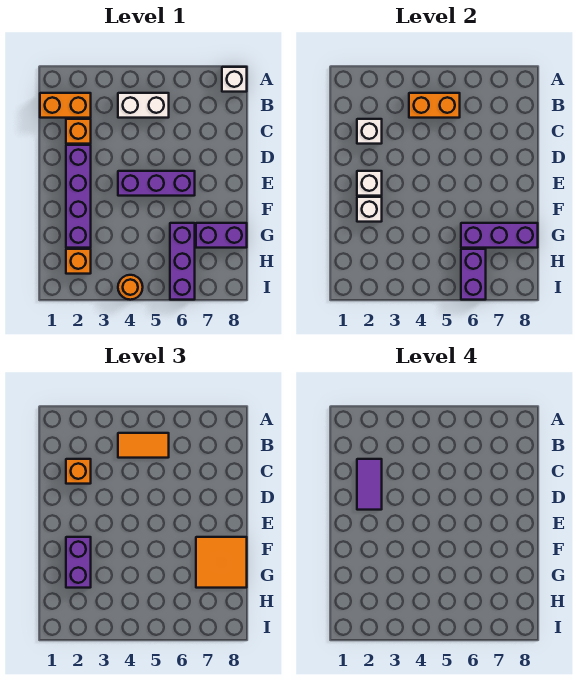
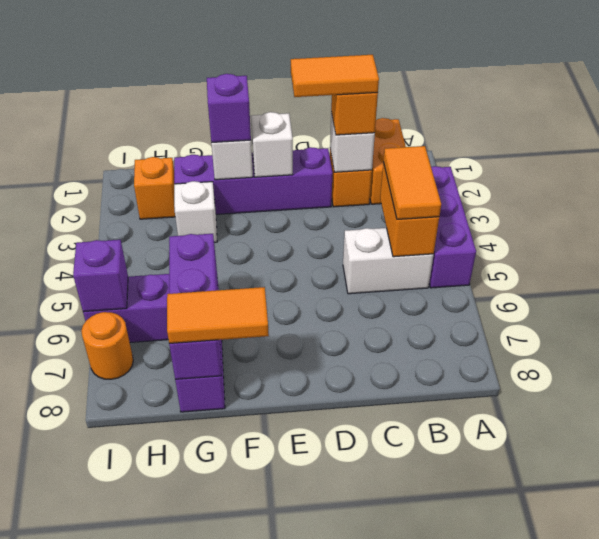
white brick A8 level 1 -> white brick G3 level 1
white brick B4:B5 level 1 -> white brick B5:C5 level 1
purple tile C2:D2 level 4 -> orange tile C2:D2 level 4
purple brick E4:E6 level 1 -> purple brick A3:A5 level 1
purple brick F2:G2 level 3 -> purple brick F2 level 3
orange tile F7:G8 level 3 -> orange tile F8:G8 level 3
purple brick H6:I6 level 2 -> purple brick I6 level 2
orange round brick I4 level 1 -> orange round brick I7 level 1

